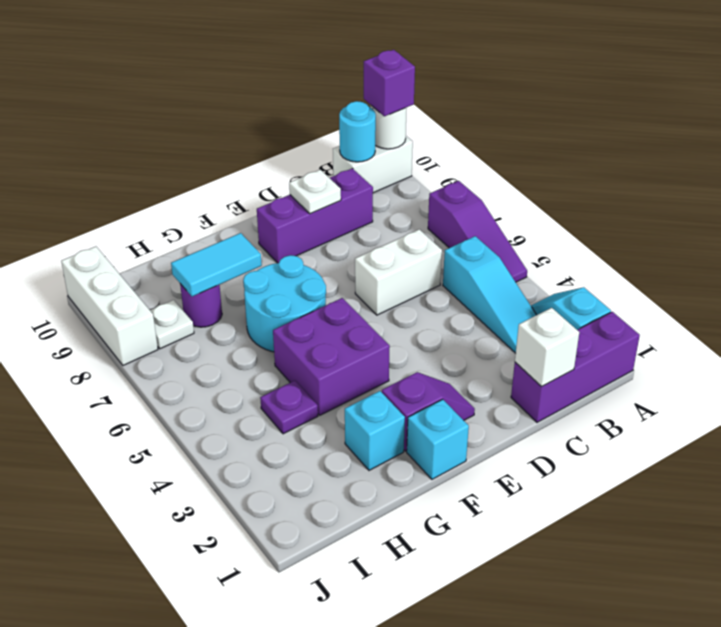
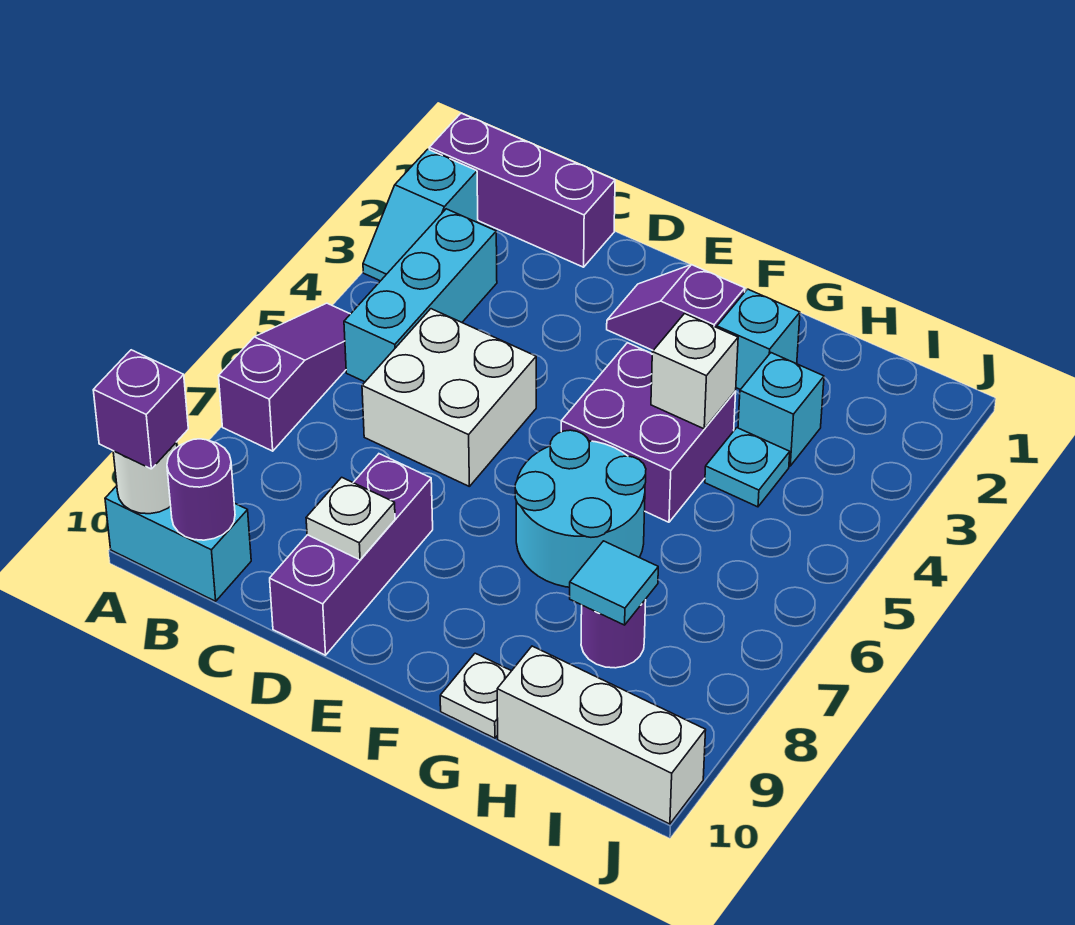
white brick A10:B10 level 1 -> cyan brick A10:B10 level 1
cyan slope B3:B5 level 1 top 5 -> cyan brick B3:B5 level 1
cyan round brick B10 level 2 -> purple round brick B10 level 2
white brick C1 level 2 -> white brick G4 level 2
white brick C6:D6 level 1 -> white brick C5:D6 level 1
purple brick C9:E9 level 1 -> purple brick D8:D10 level 1
cyan brick F1 level 1 -> cyan brick H3 level 1
cyan tile G8:H8 level 2 -> cyan tile H8 level 2
purple plate H4 level 1 -> cyan plate H4 level 1
white plate I8 level 1 -> white plate G10 level 1
white brick J8:J10 level 1 -> white brick H10:J10 level 1

